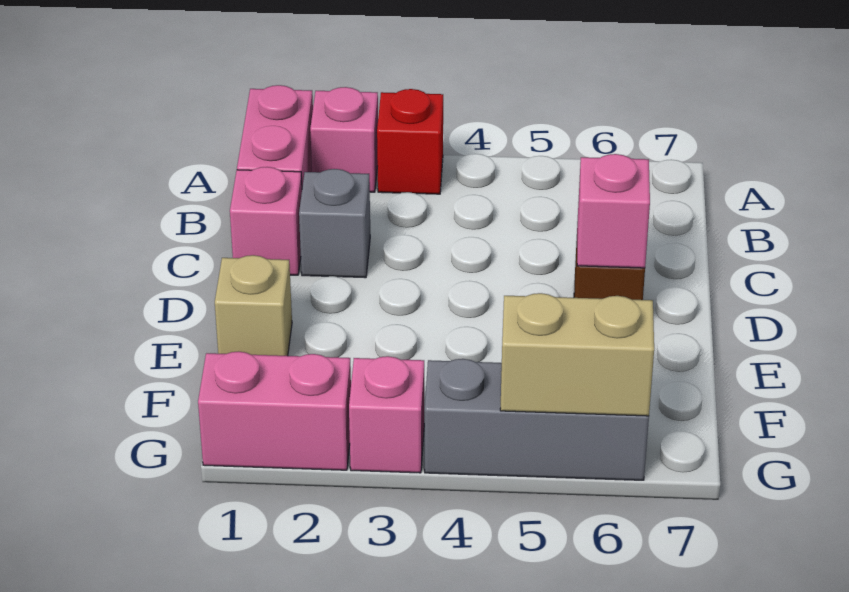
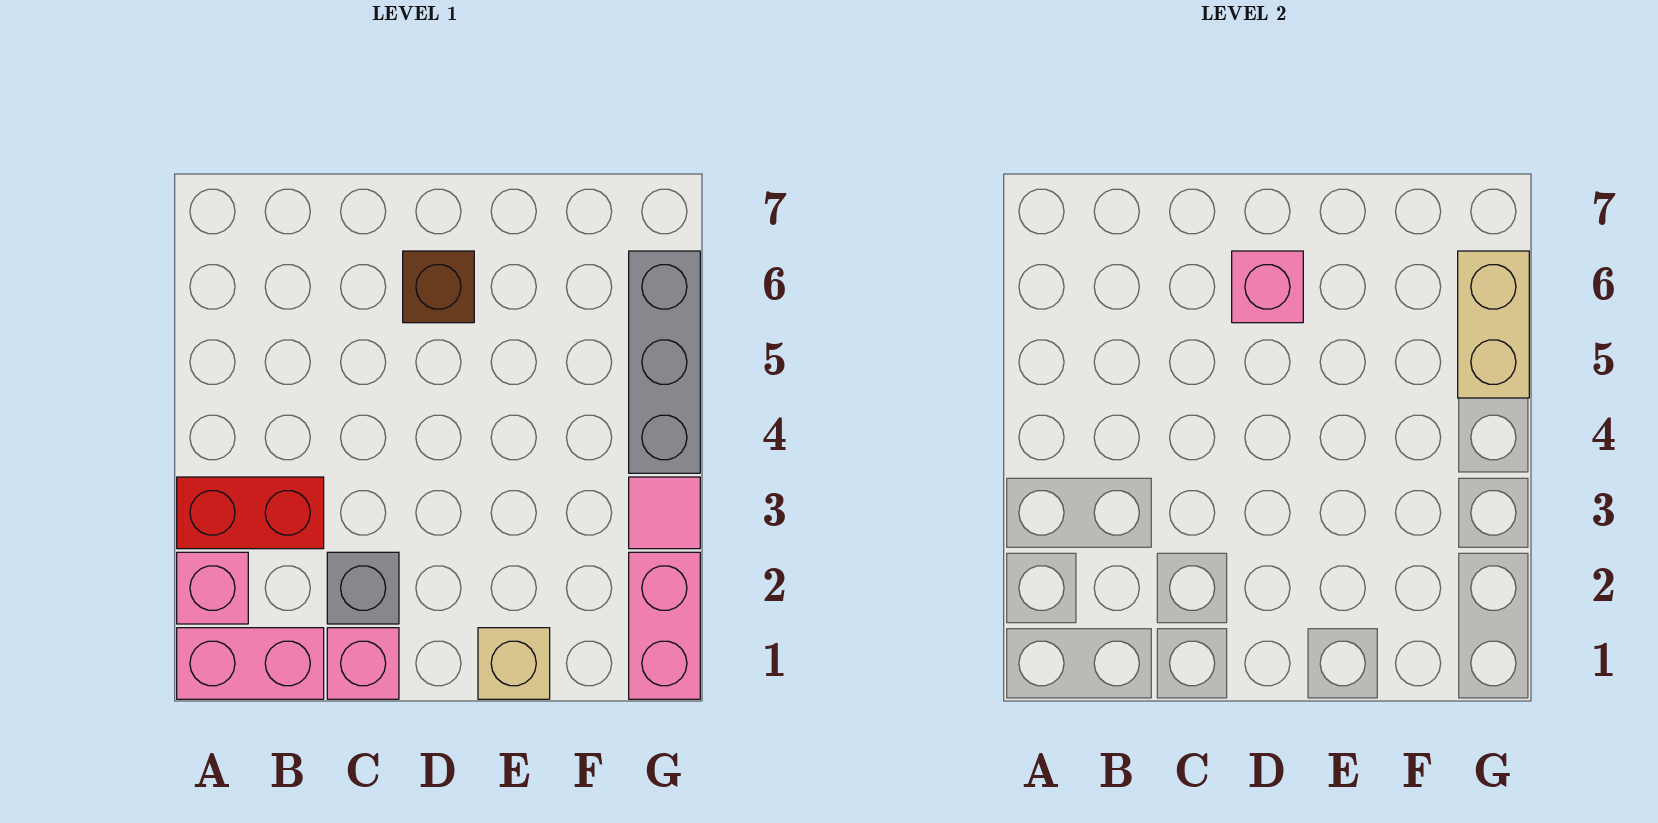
red brick A3 level 1 -> red brick A3:B3 level 1
pink brick G3 level 1 -> pink tile G3 level 1

